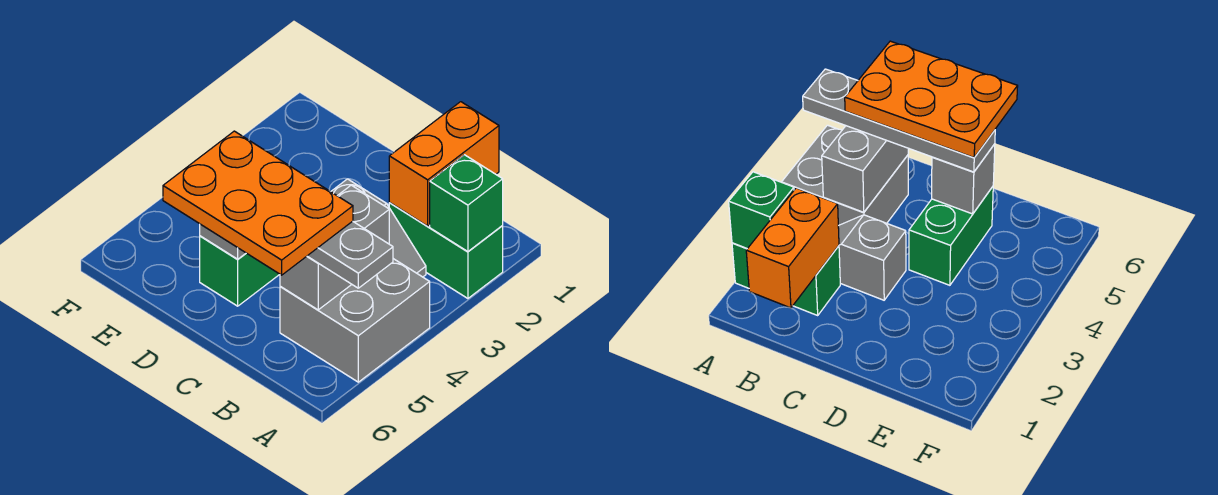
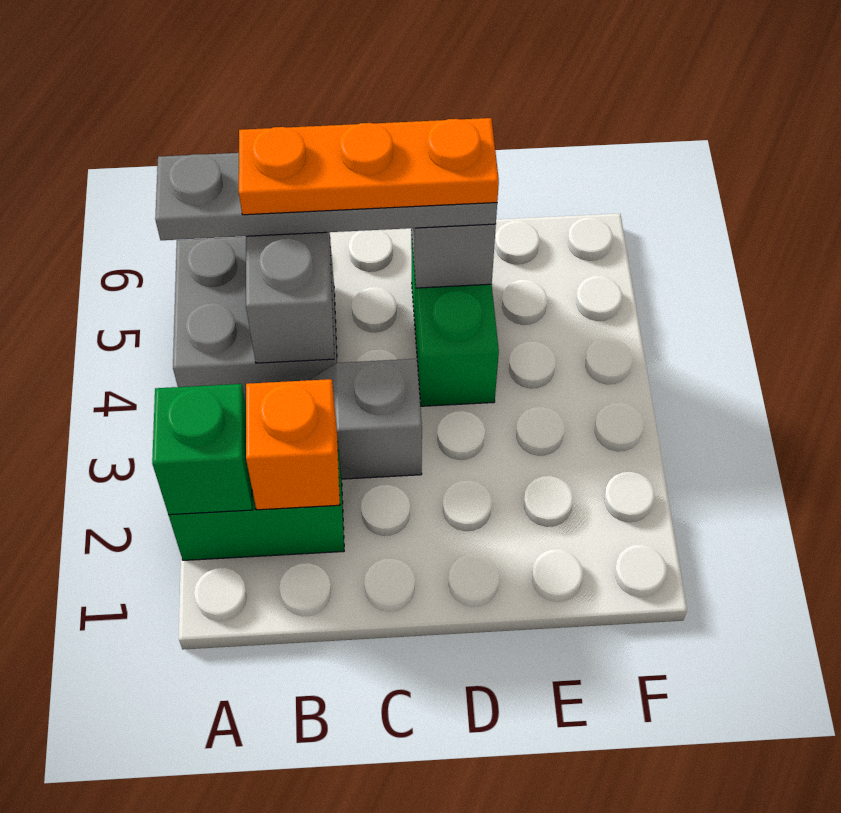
orange brick B1:B2 level 2 -> orange brick B2 level 2
orange plate B5:D6 level 4 -> orange plate B5:D5 level 4

